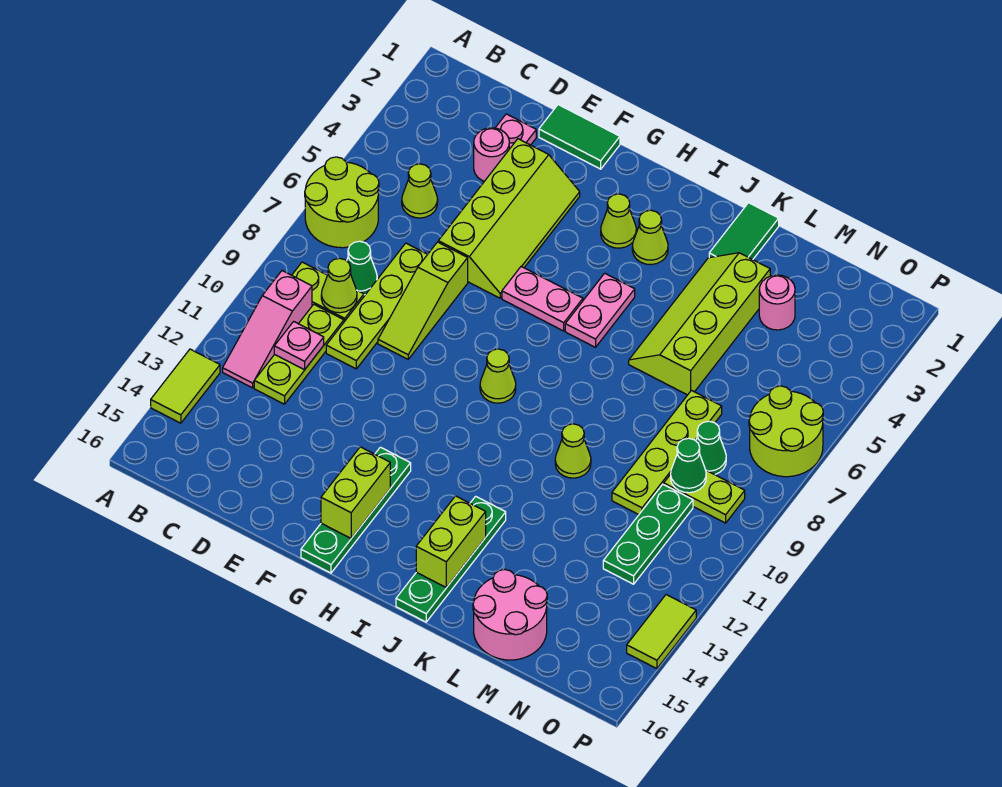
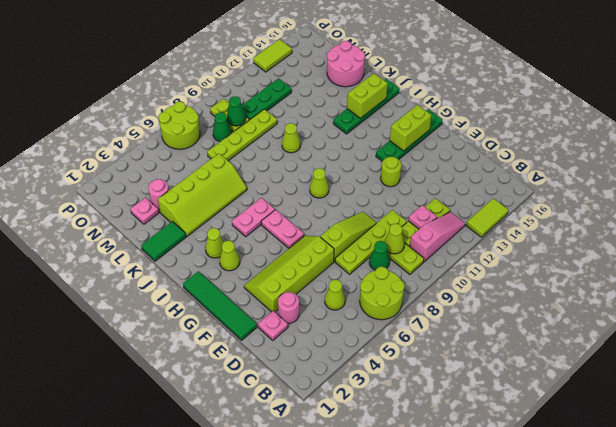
green tile E1:F1 level 1 -> green tile E1:H1 level 1
none -> lime round brick F12 level 1
none -> pink plate M2 level 1

